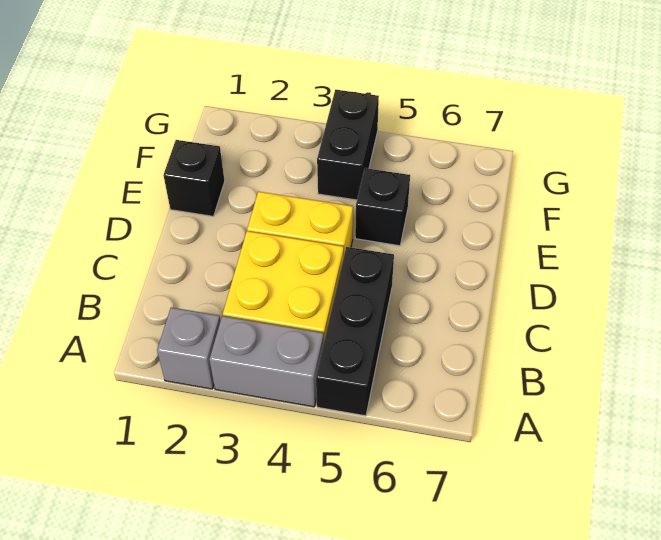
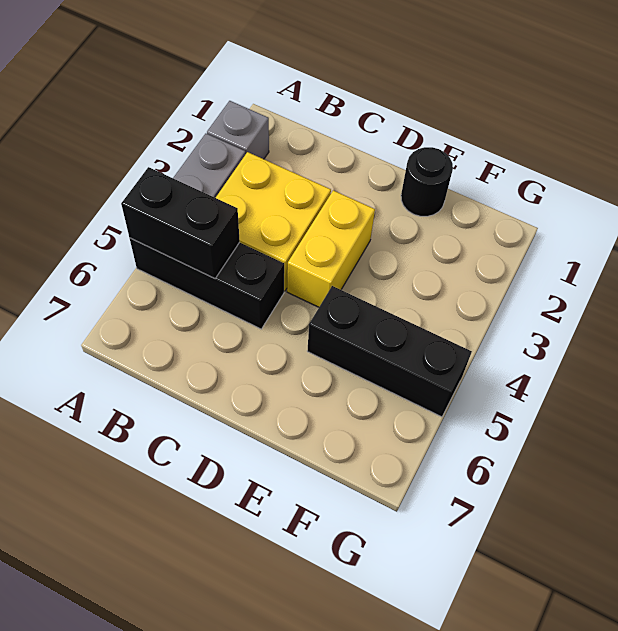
black brick E1 level 1 -> black round brick E1 level 1
black brick E5 level 1 -> black brick E5:G5 level 1
black brick F4:G4 level 1 -> black brick A5:B5 level 2

